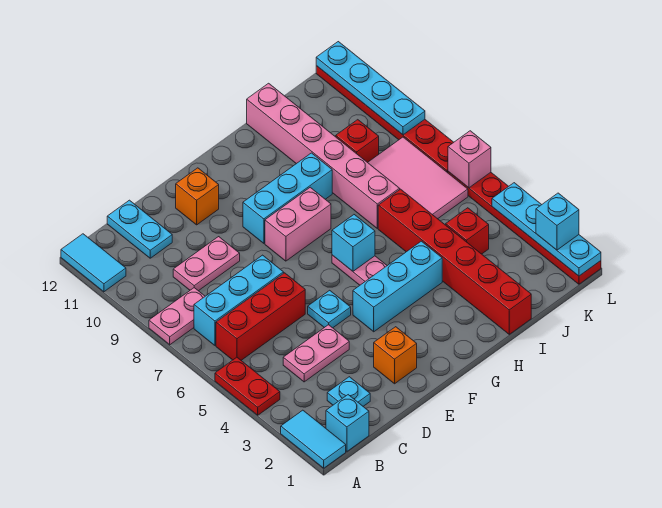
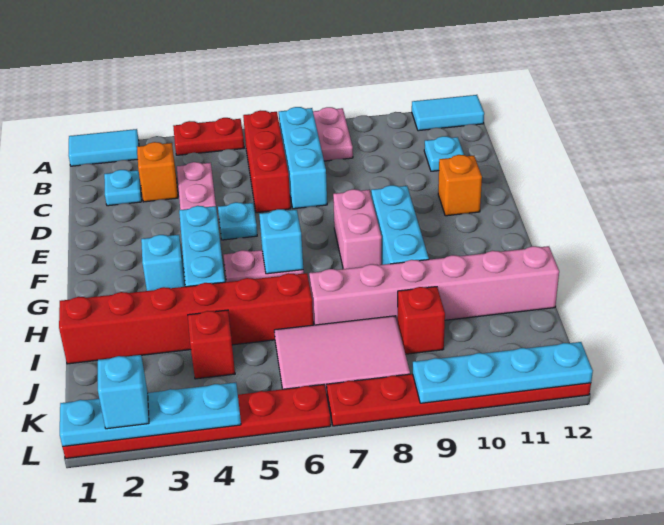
cyan brick B1 level 1 -> cyan brick G3 level 1
pink plate C9:D9 level 1 -> none
cyan plate C11:C12 level 1 -> cyan plate C11 level 1
orange brick E2 level 1 -> orange brick C3 level 1
pink brick L6 level 2 -> none

